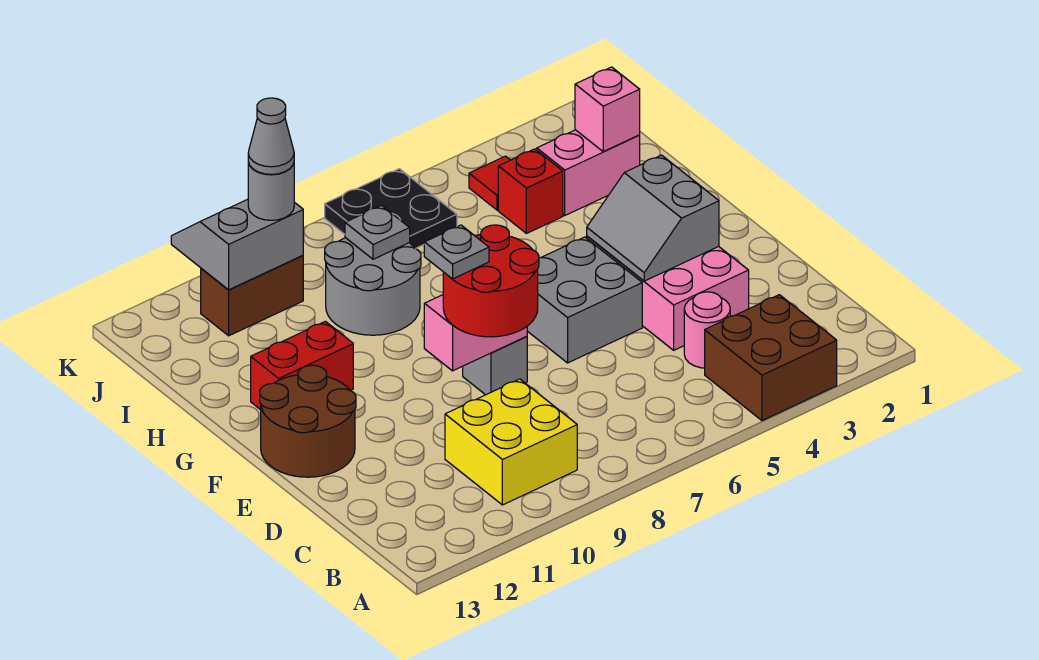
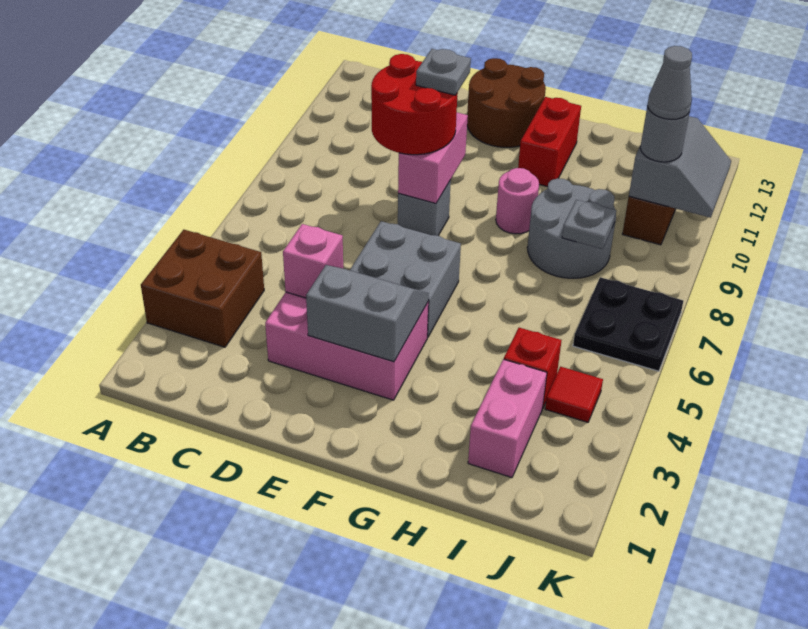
yellow brick B9:C10 level 1 -> none
pink round brick C4 level 1 -> pink round brick G9 level 1
pink brick I2 level 2 -> pink brick D4 level 2

